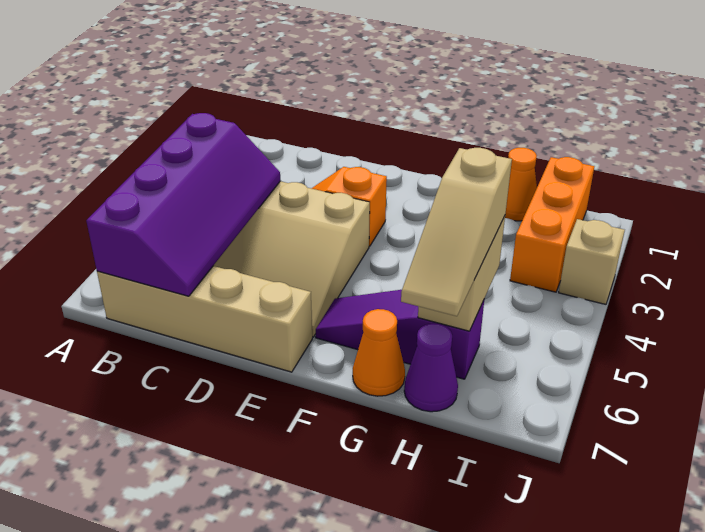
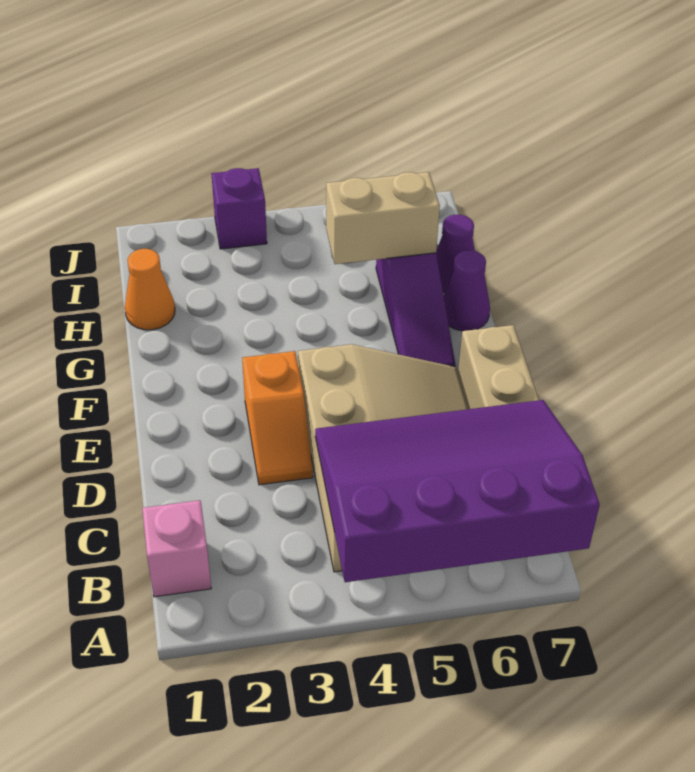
none -> pink brick B1 level 1
purple slope B4:C7 level 2 top B -> purple slope A4:C7 level 2 top A
orange cone G7 level 1 -> purple cone G7 level 1
tan slope H5:H7 level 3 top 5 -> none
orange brick I1:I3 level 1 -> none
tan brick J3 level 1 -> purple brick J3 level 1

